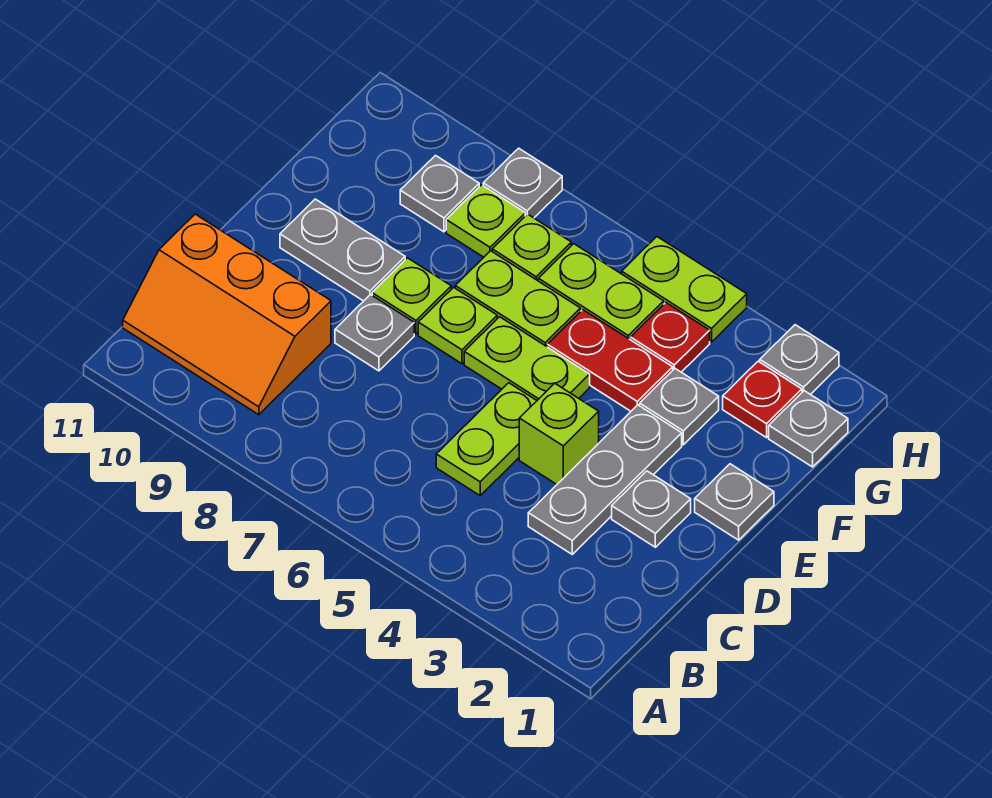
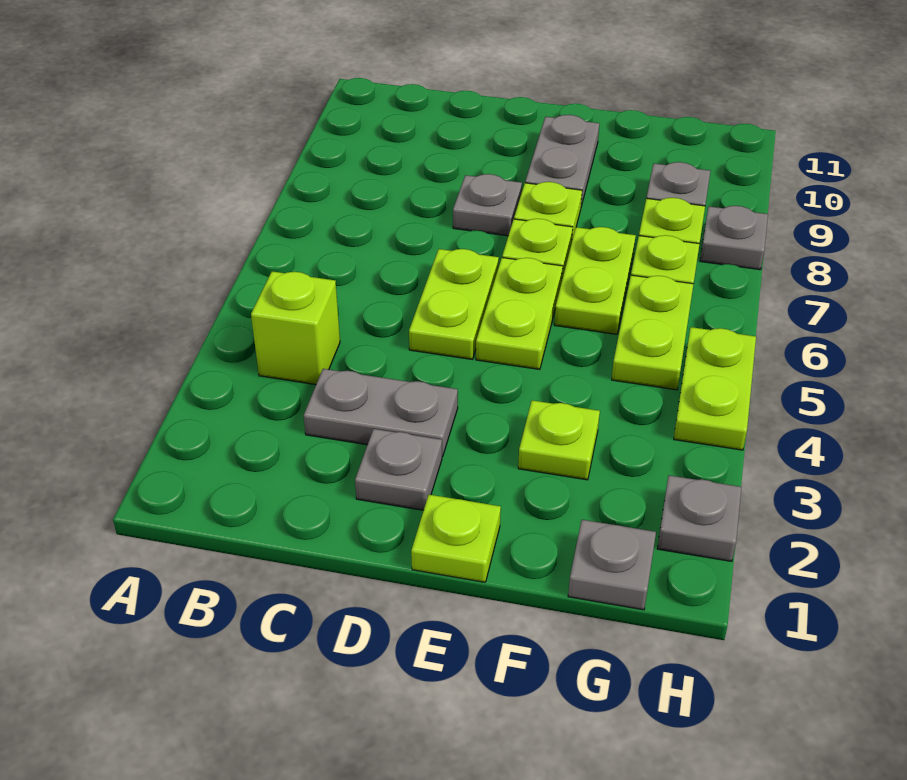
orange slope B9:C11 level 1 top C -> none
grey plate C3:E3 level 1 -> grey plate C3:D3 level 1
lime plate C5:D5 level 1 -> lime plate D5:D6 level 1
lime brick D4 level 1 -> lime brick B4 level 1
grey plate E1 level 1 -> lime plate E1 level 1
grey plate F3 level 1 -> lime plate F3 level 1
red plate F4:F5 level 1 -> none
red plate G2 level 1 -> none
red plate G4 level 1 -> none

